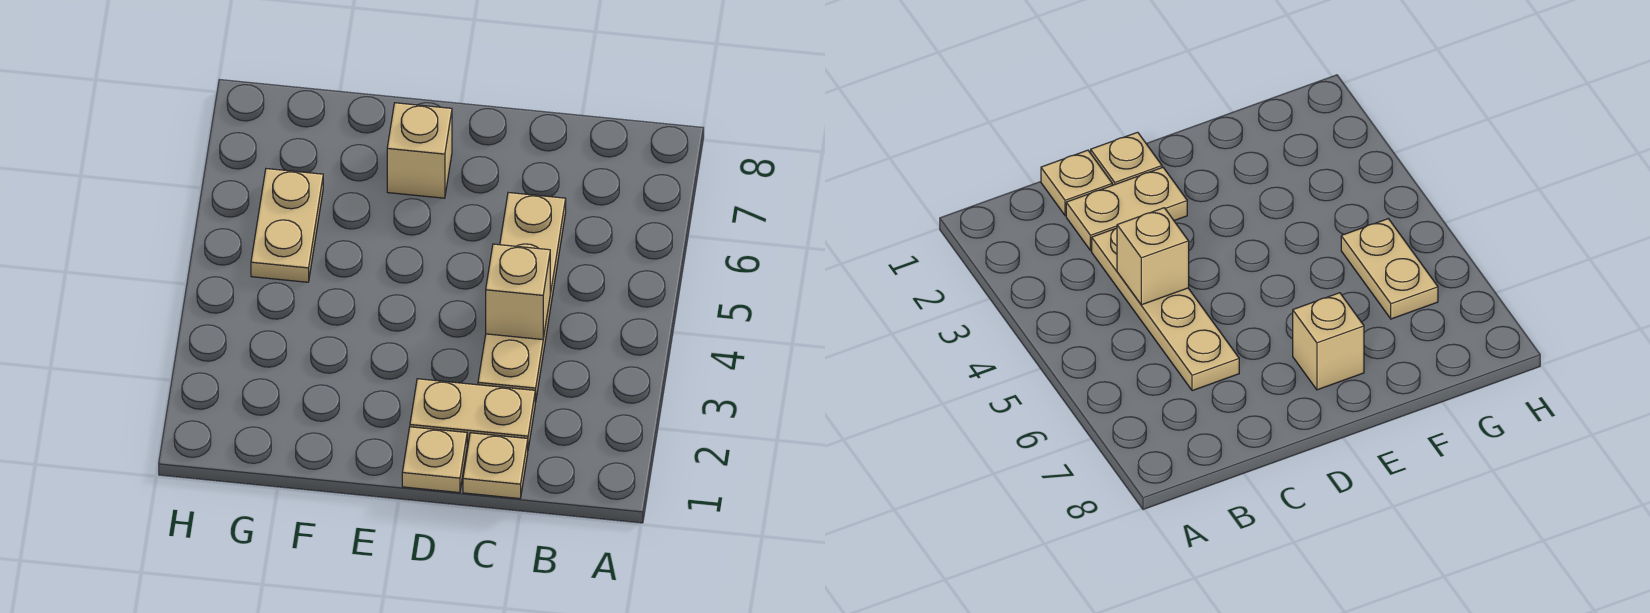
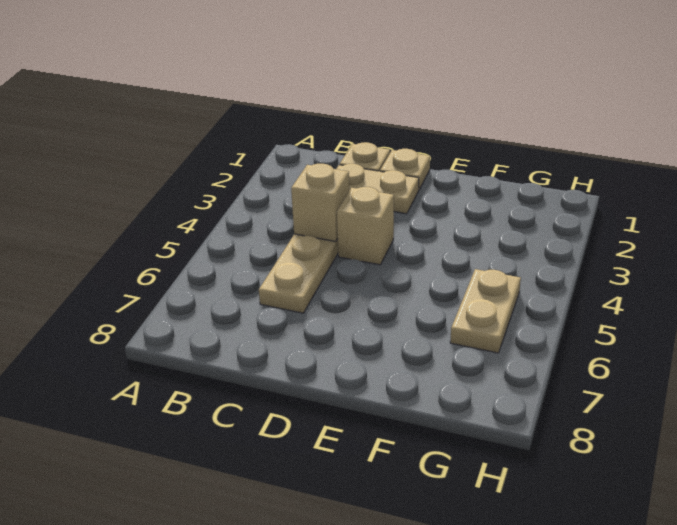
tan brick E7 level 1 -> tan brick D4 level 1

